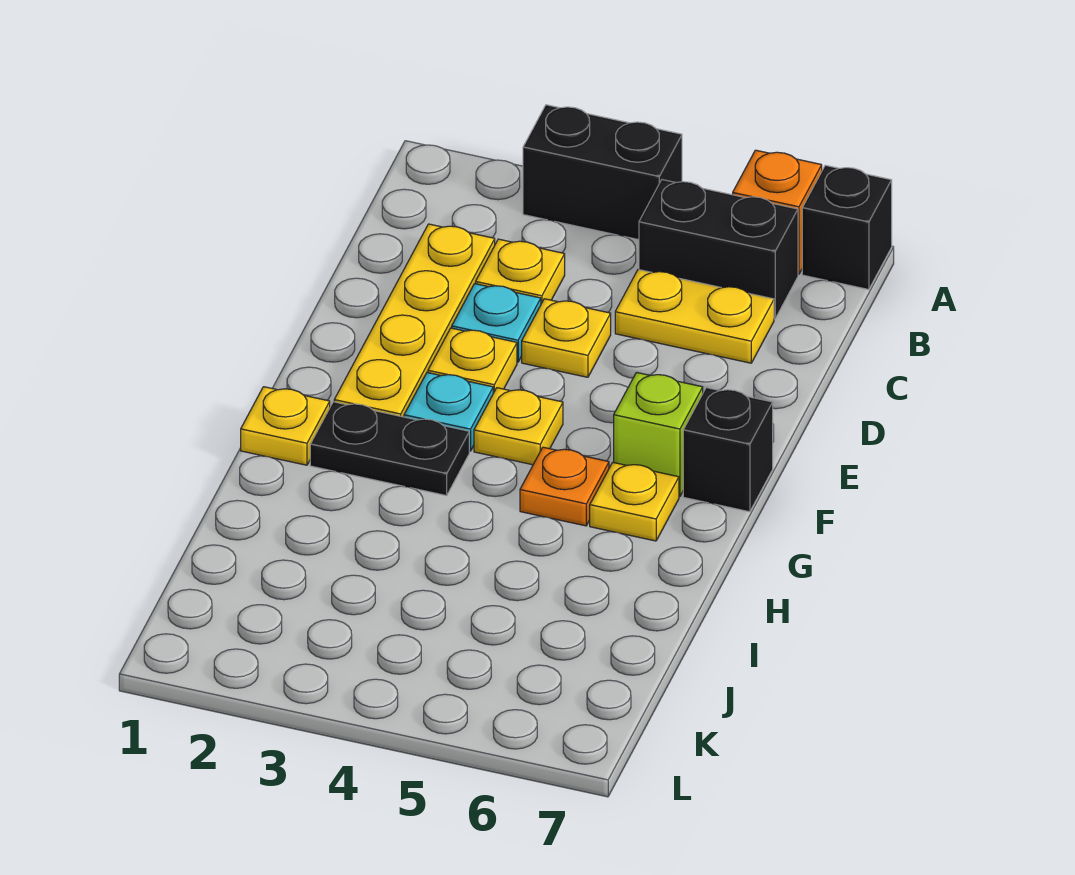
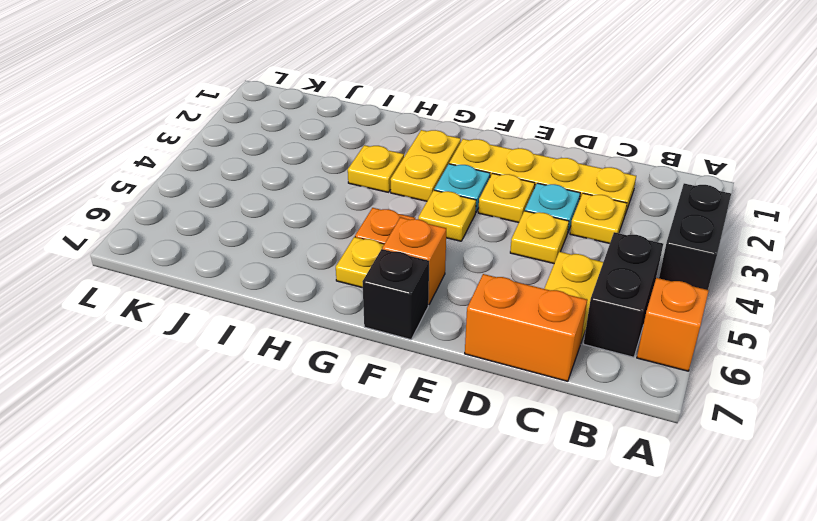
black brick A7 level 1 -> none
none -> orange brick C7:D7 level 1
lime brick F6 level 1 -> orange brick F6 level 1
yellow plate G1 level 1 -> yellow plate H3 level 1
black plate G2:G3 level 1 -> yellow plate G2:G3 level 1

